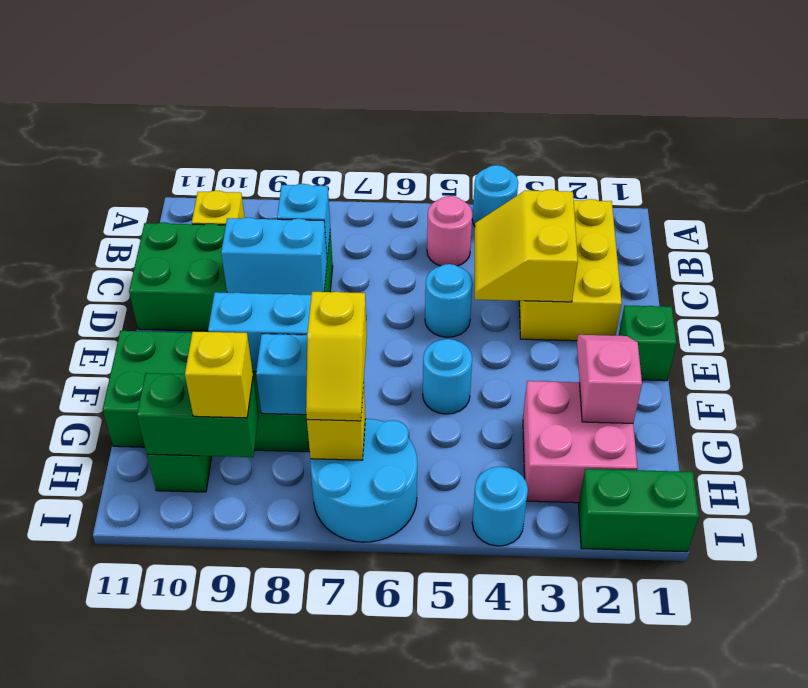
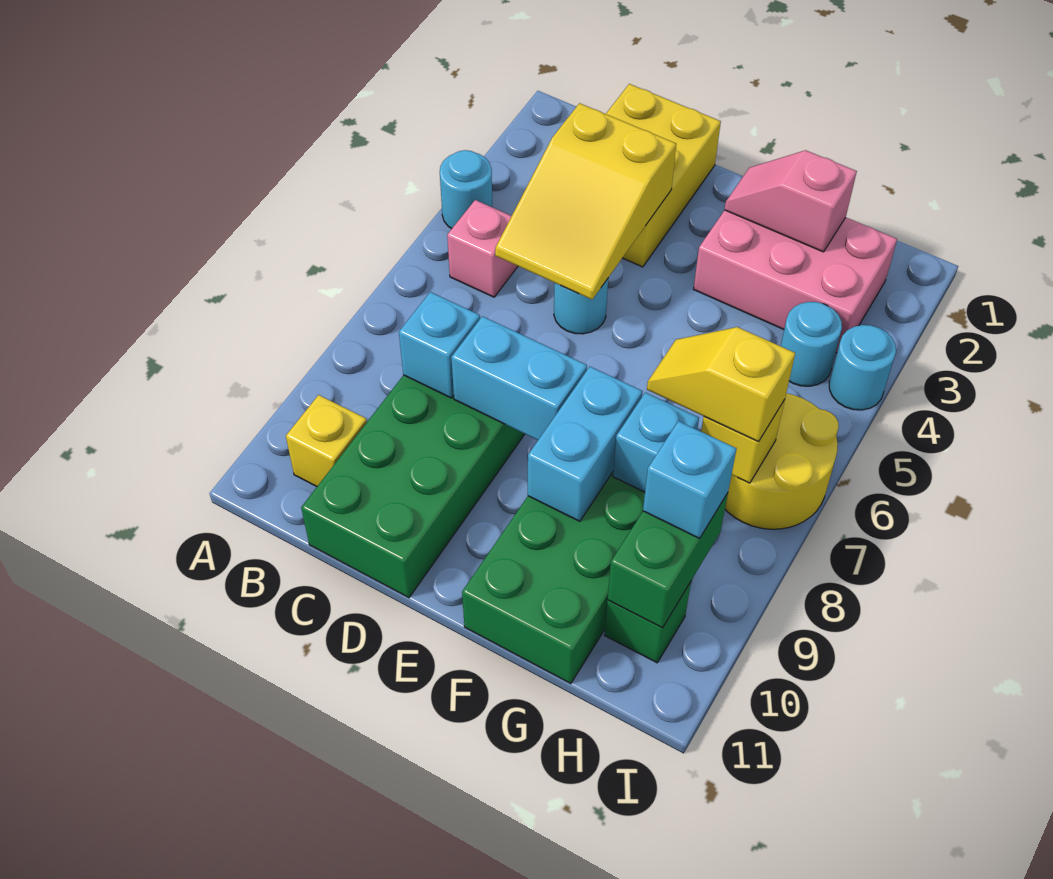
yellow brick B2:D3 level 1 -> yellow brick C1:D3 level 1
pink round brick B5 level 1 -> pink brick B5 level 1
yellow slope C3:D4 level 2 top 3 -> yellow slope C3:D5 level 2 top 3
cyan brick D8:D9 level 2 -> cyan brick D8:E8 level 2
green brick E1 level 1 -> none
cyan round brick F5 level 1 -> cyan round brick H4 level 1
pink brick G2:H3 level 1 -> pink brick F2:H3 level 1
yellow slope G7:H7 level 3 top G -> yellow slope G7:H7 level 3 top H
cyan round brick H6:I7 level 1 -> yellow round brick H6:I7 level 1
yellow brick H9 level 3 -> cyan brick H9 level 3
green brick I1:I2 level 1 -> none

